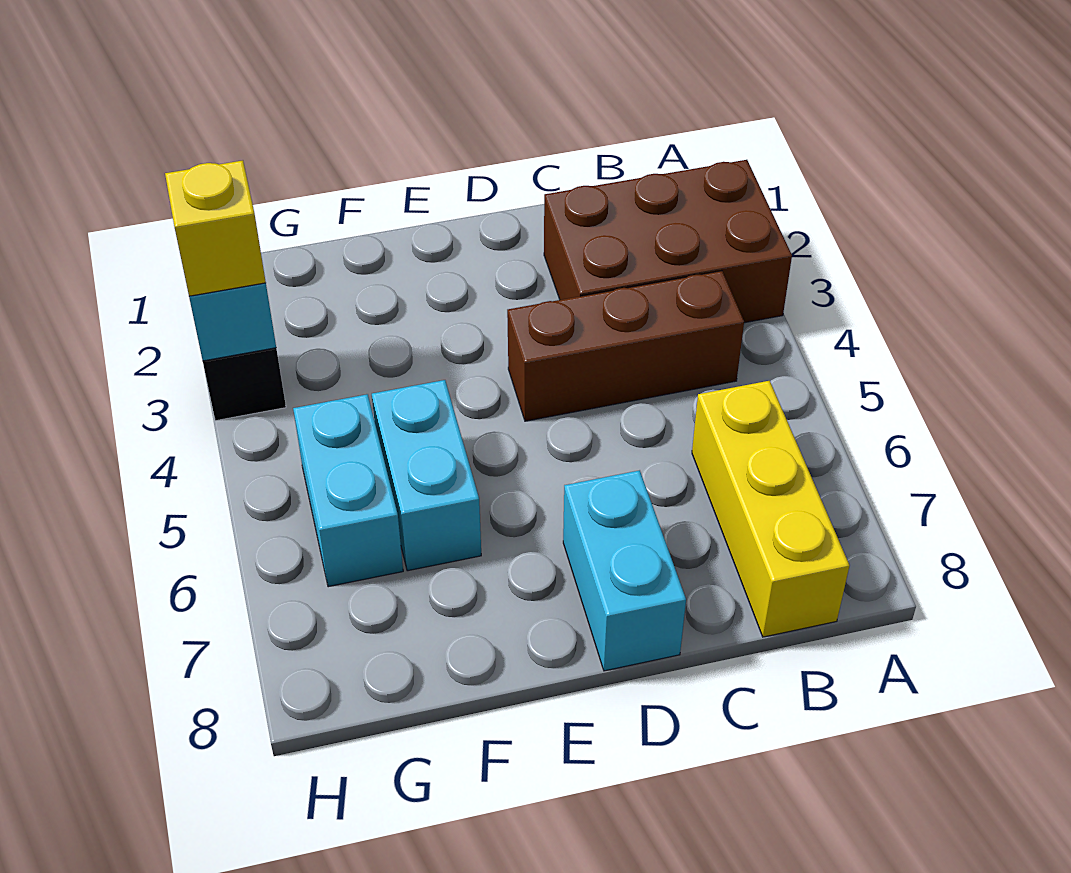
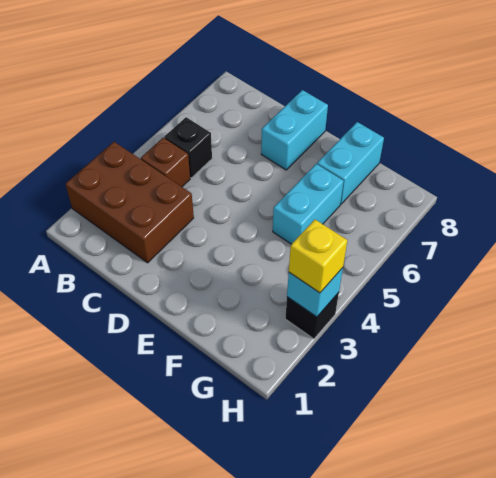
brown brick B4:D4 level 1 -> brown brick B4 level 1
none -> black brick B5 level 1
yellow brick B6:B8 level 1 -> none
cyan brick G5:G6 level 1 -> cyan brick F7:F8 level 1

